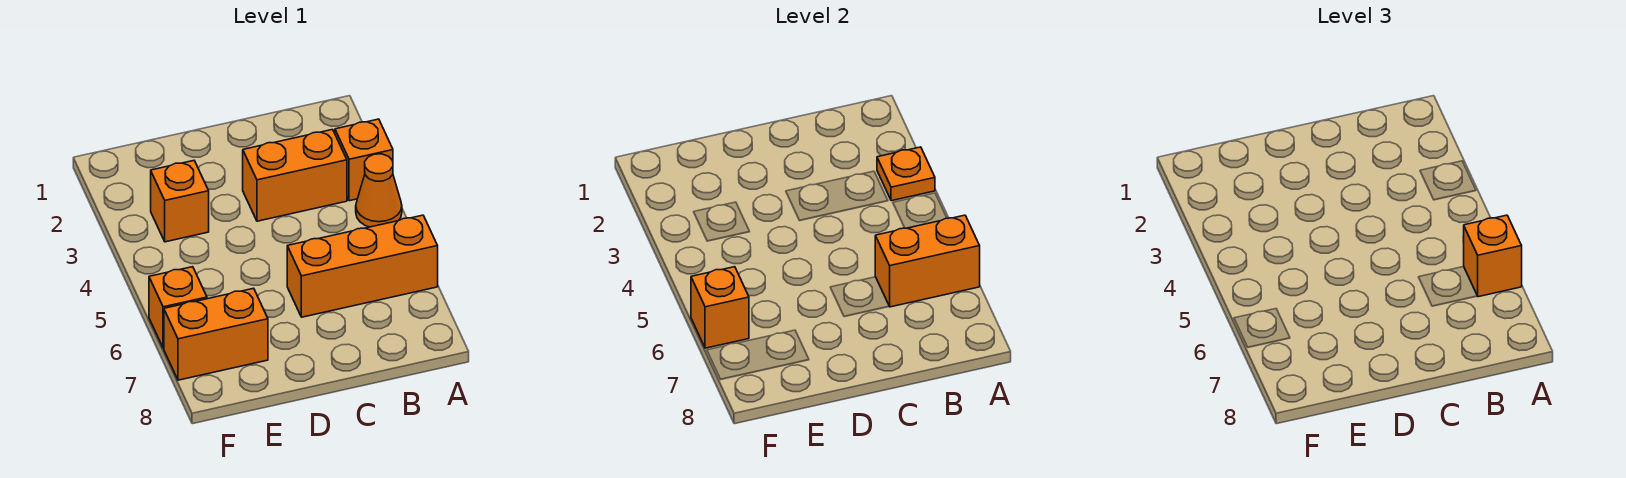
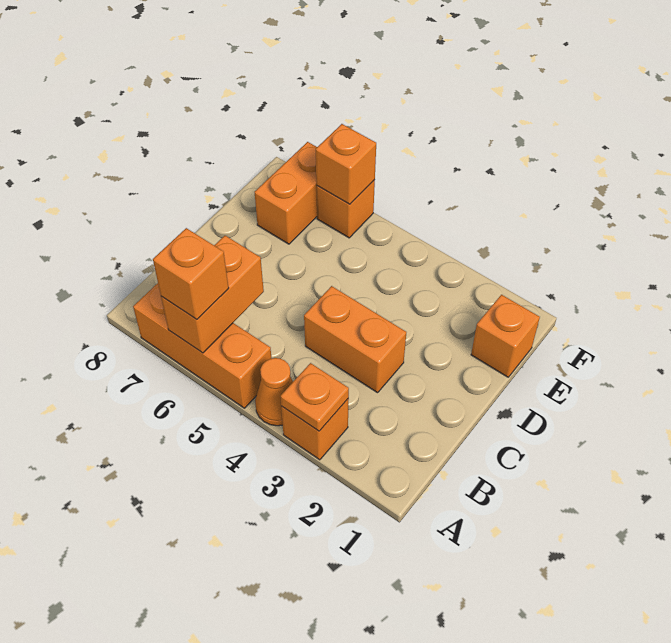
orange brick A6:C6 level 1 -> orange brick A5:A7 level 1
orange brick B3:C3 level 1 -> orange brick C3:C4 level 1
orange brick E3 level 1 -> orange brick E1 level 1

